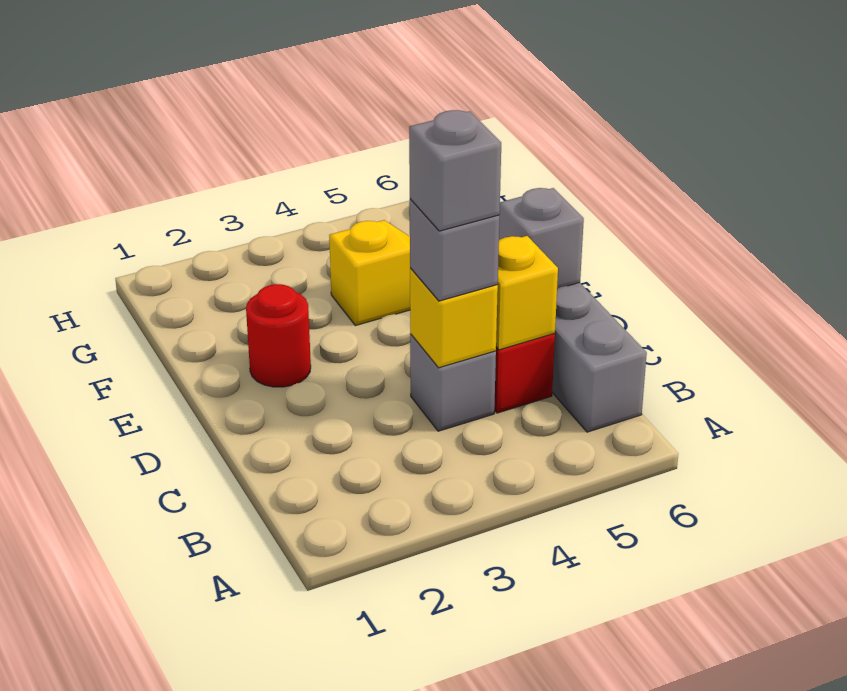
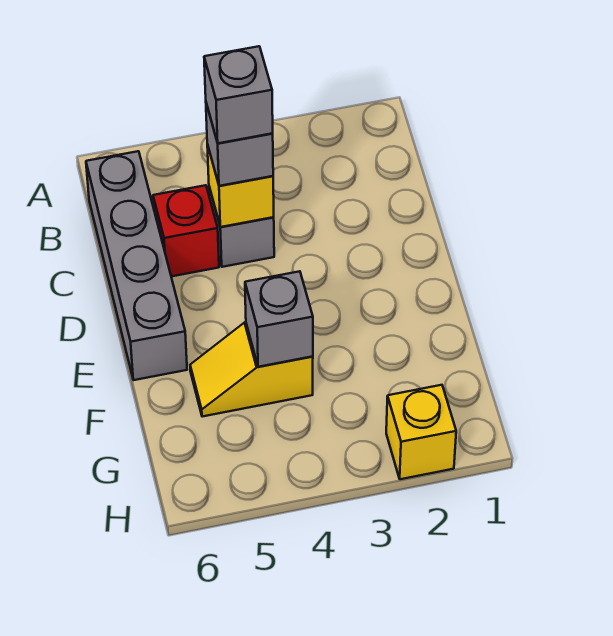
yellow brick C5 level 2 -> yellow brick H2 level 1
grey brick D6 level 2 -> grey brick F4 level 2
red round brick E2 level 1 -> none

